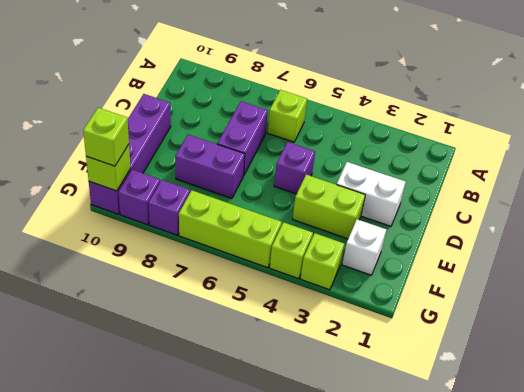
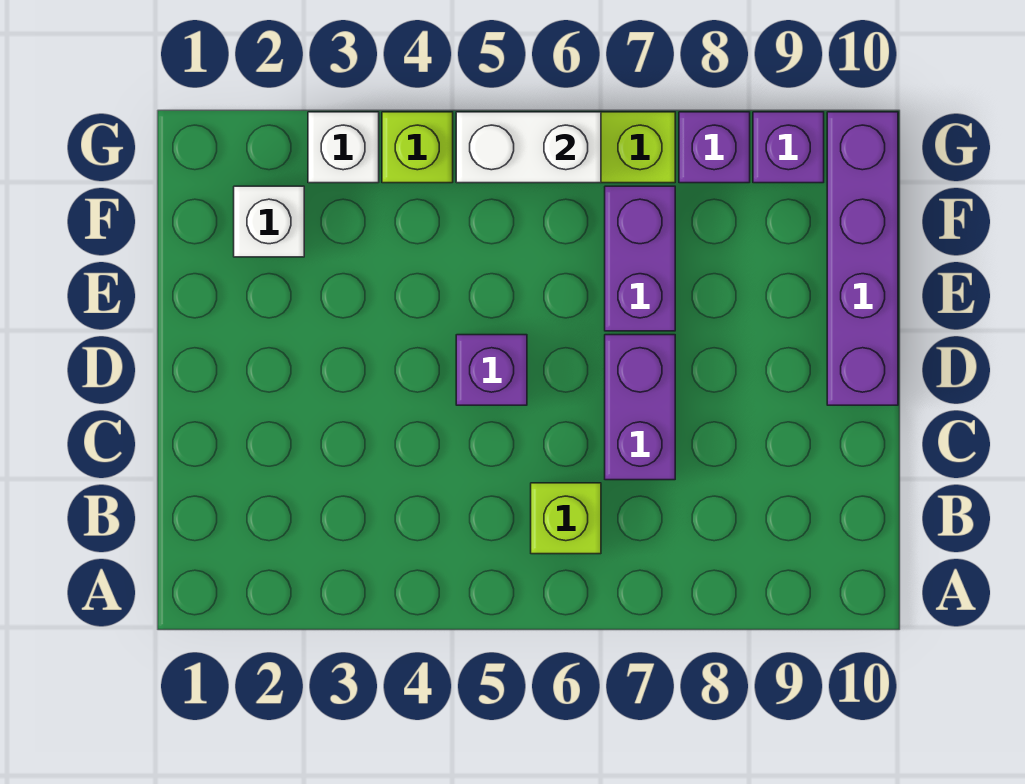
white brick D2:D3 level 1 -> white brick G5:G6 level 2
lime brick E3:E4 level 1 -> none
purple brick E7:E8 level 1 -> purple brick E7:F7 level 1
lime brick G3 level 1 -> white brick G3 level 1
lime brick G10 level 2 -> none
lime brick G10 level 3 -> none

